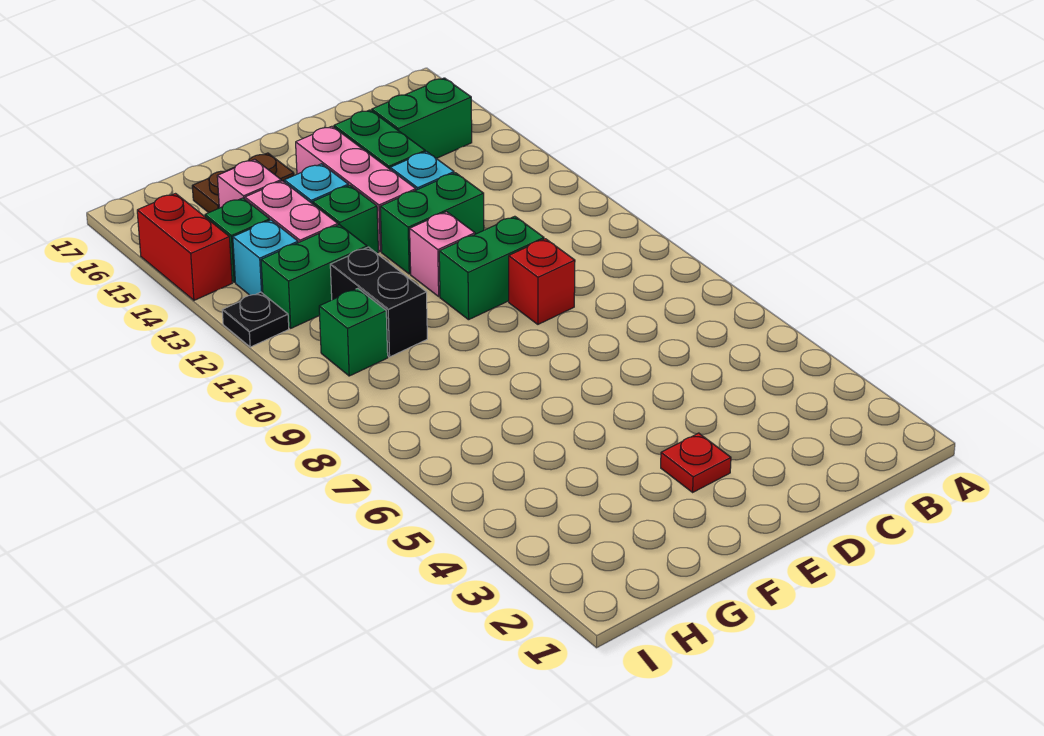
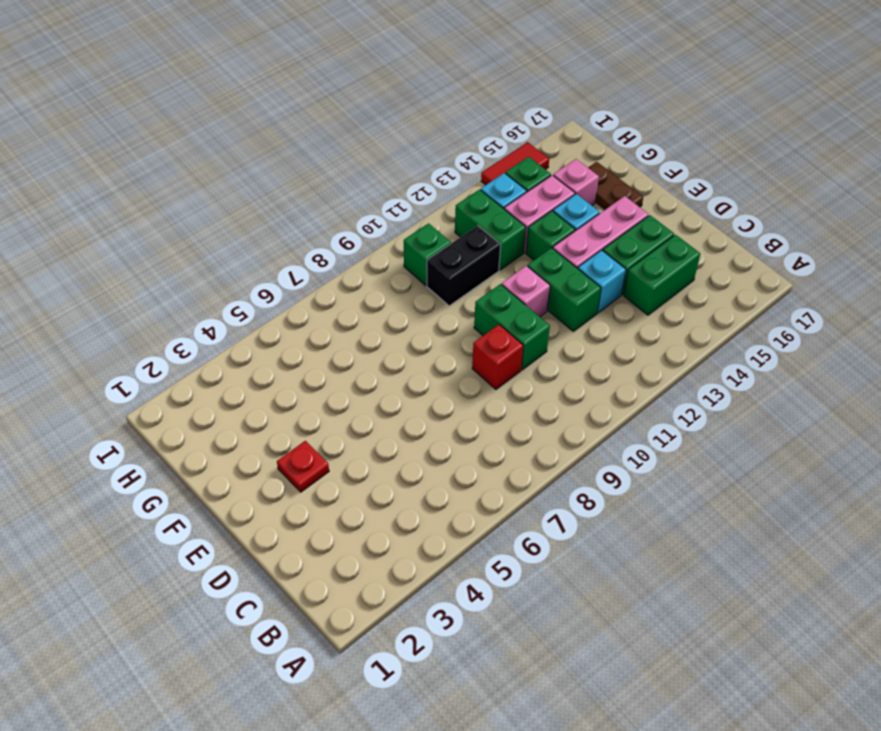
green brick B15:C15 level 1 -> green brick C14:C15 level 1
black plate I12 level 1 -> none
red brick I14:I15 level 1 -> red tile I14:I15 level 1

